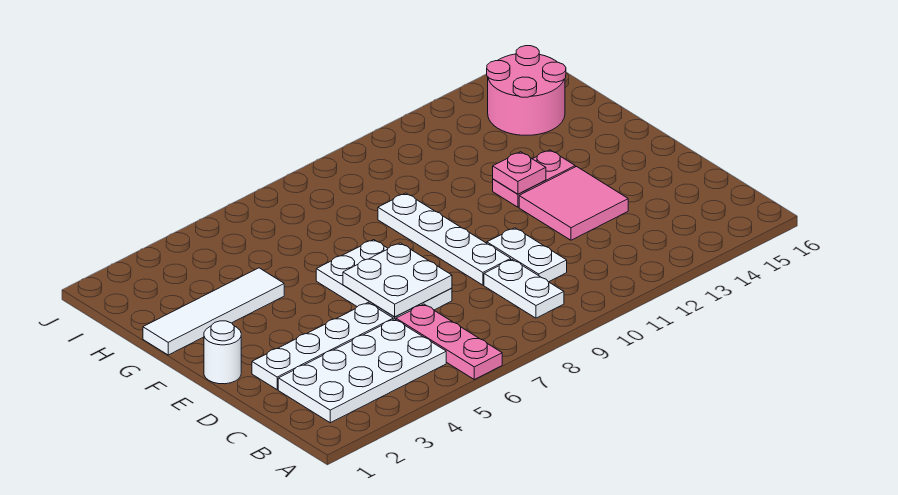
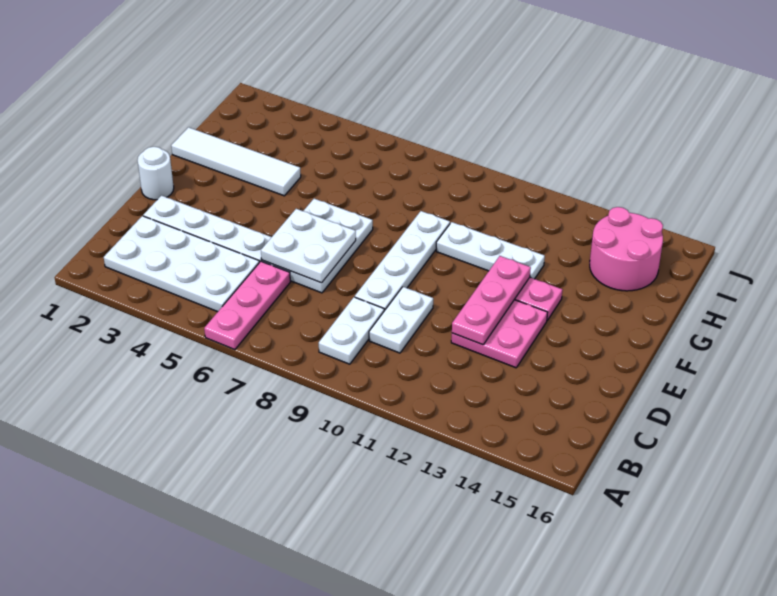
pink tile D12:E13 level 1 -> pink plate D12:E13 level 1
pink plate F12 level 2 -> pink plate D12:F12 level 2
none -> white plate G10:G12 level 1

